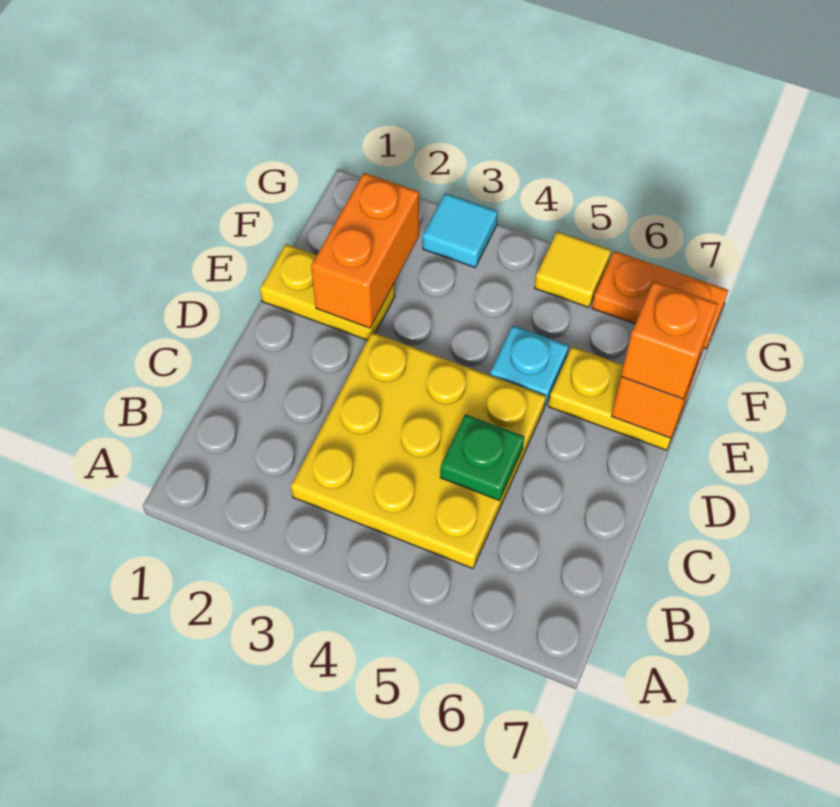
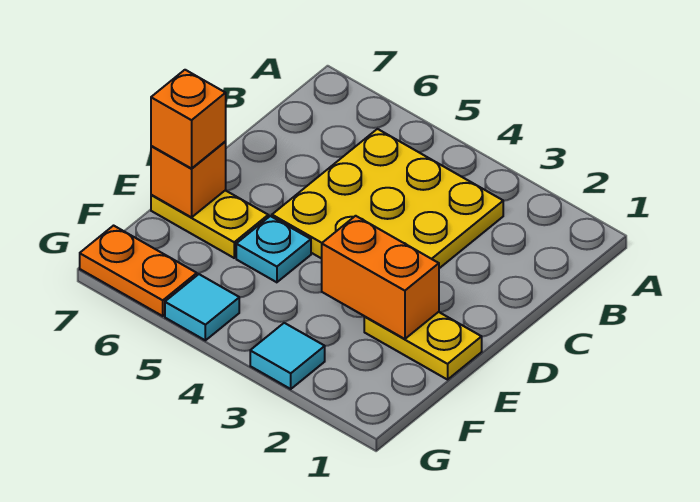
green plate C5 level 2 -> none
orange brick E2:F2 level 2 -> orange brick E2:E3 level 2
yellow tile G5 level 1 -> cyan tile G5 level 1

